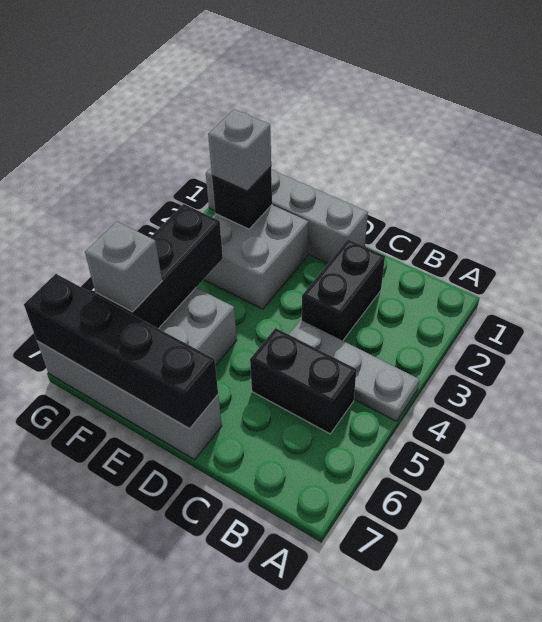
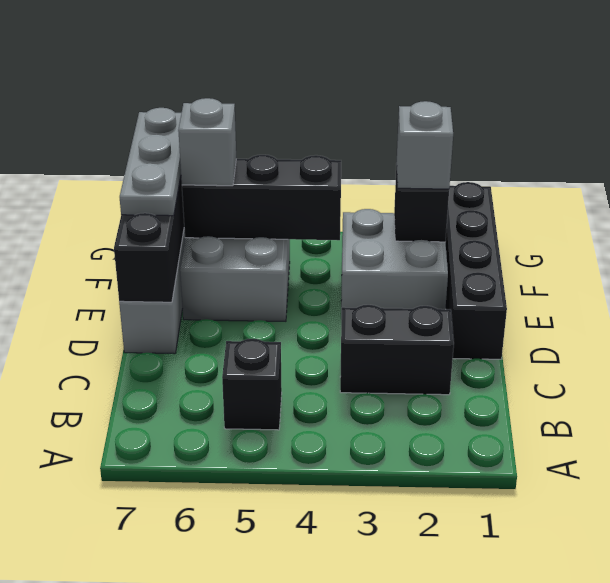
grey plate A4:C4 level 1 -> grey plate E7:G7 level 3
black brick B5:C5 level 1 -> black brick B5 level 1
grey brick D1:G1 level 1 -> black brick D1:G1 level 1

